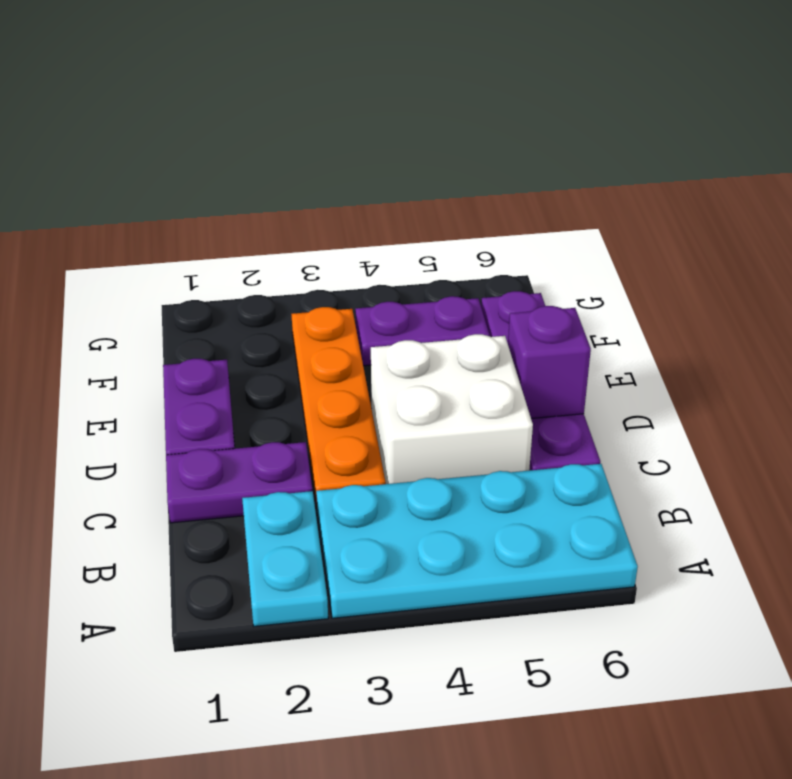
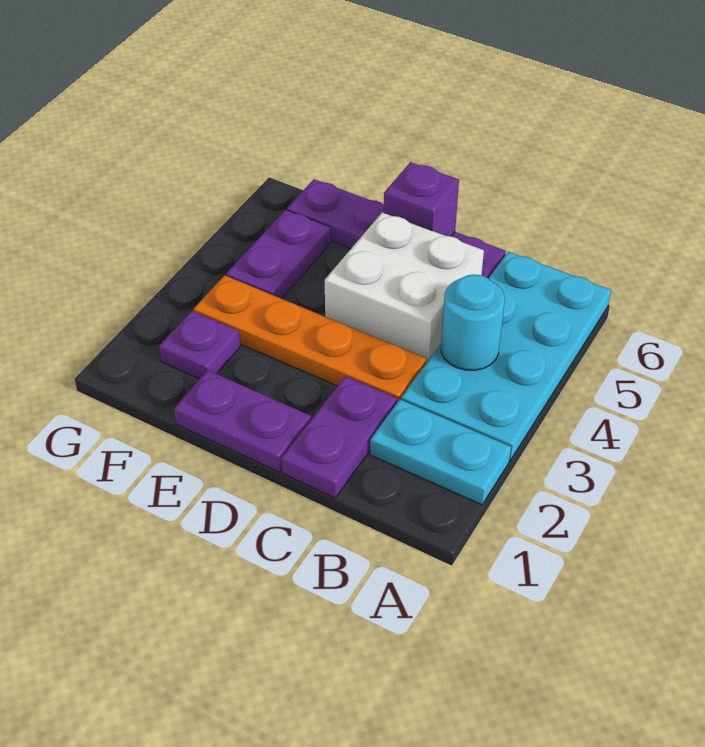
none -> cyan round brick B4 level 2
none -> purple plate F2 level 1

